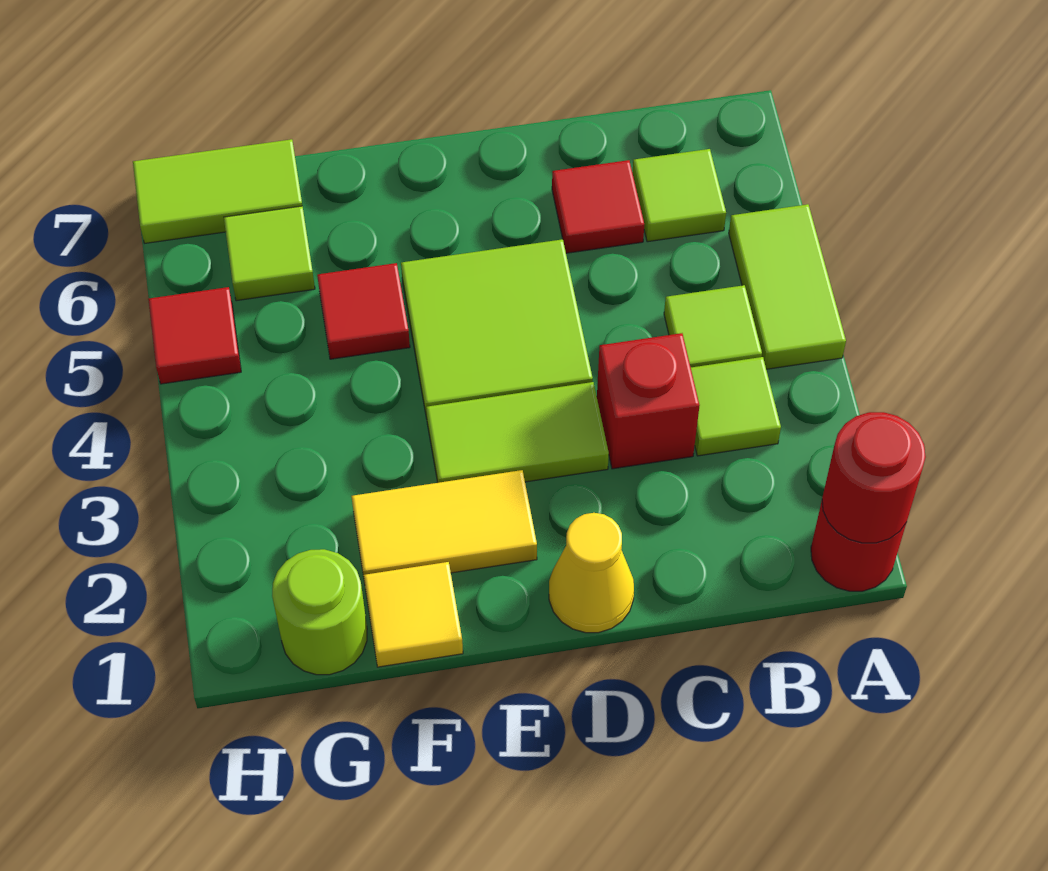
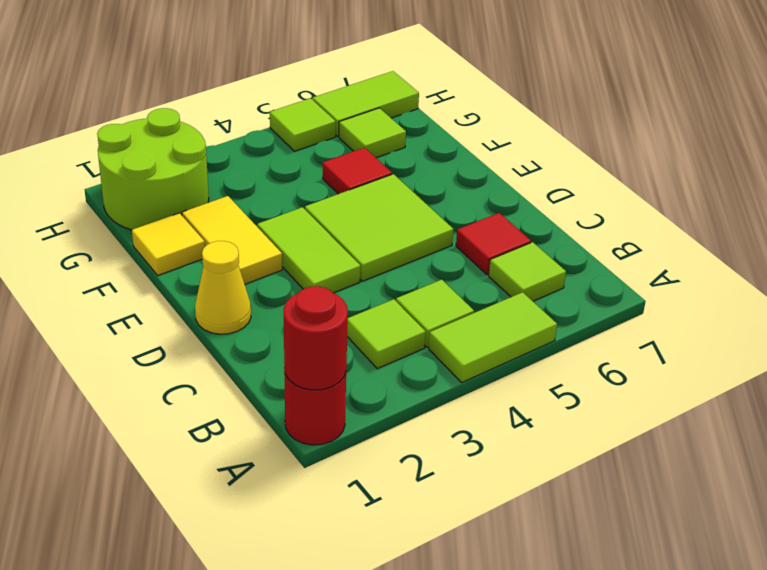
red brick C3 level 1 -> none
lime round brick G1 level 1 -> lime round brick G1:H2 level 1
lime tile G7:H7 level 1 -> lime tile H6:H7 level 1
red tile H5 level 1 -> lime tile H5 level 1

